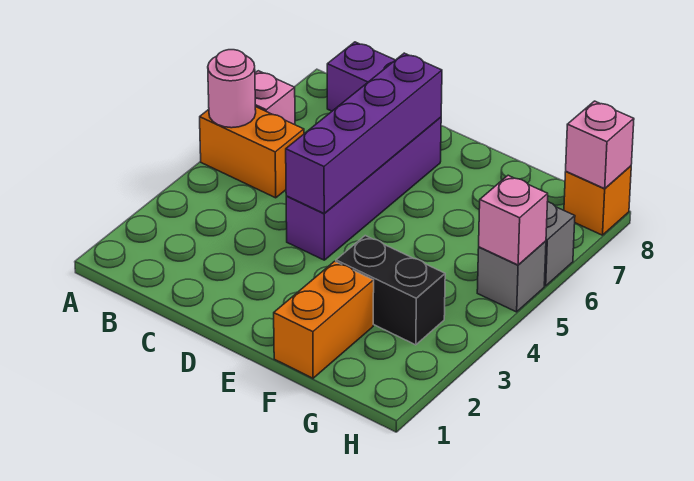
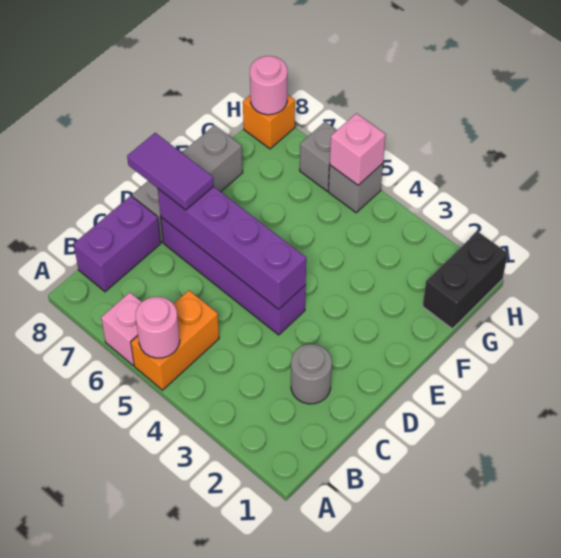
none -> grey round brick C2 level 1
none -> purple tile D7:D8 level 3
none -> grey brick D8:F8 level 1
orange brick F1:F2 level 1 -> none
black brick F3:G3 level 1 -> black brick G1:H1 level 1
pink brick H8 level 2 -> pink round brick H8 level 2

